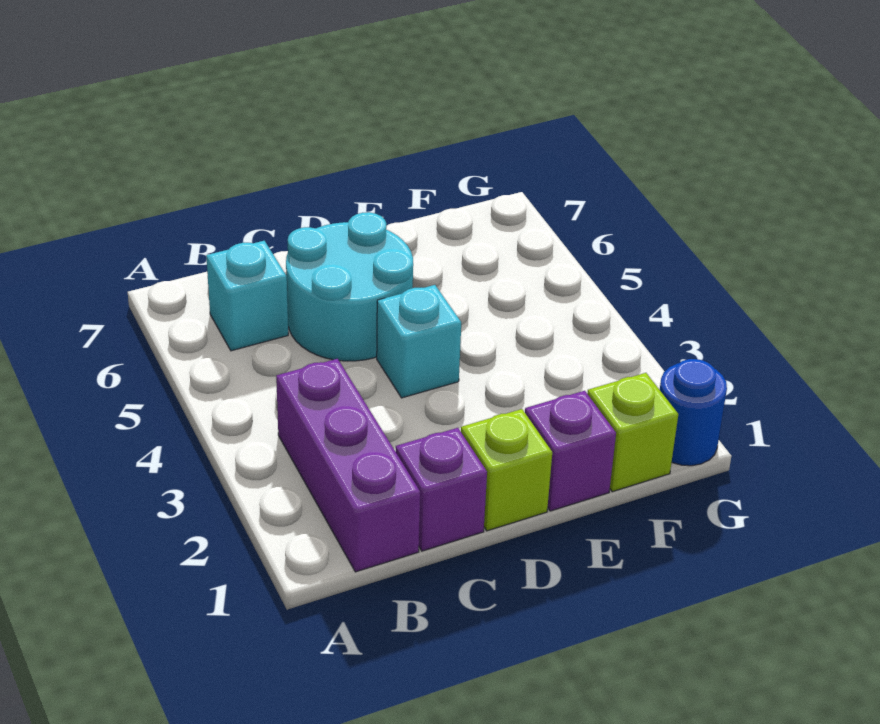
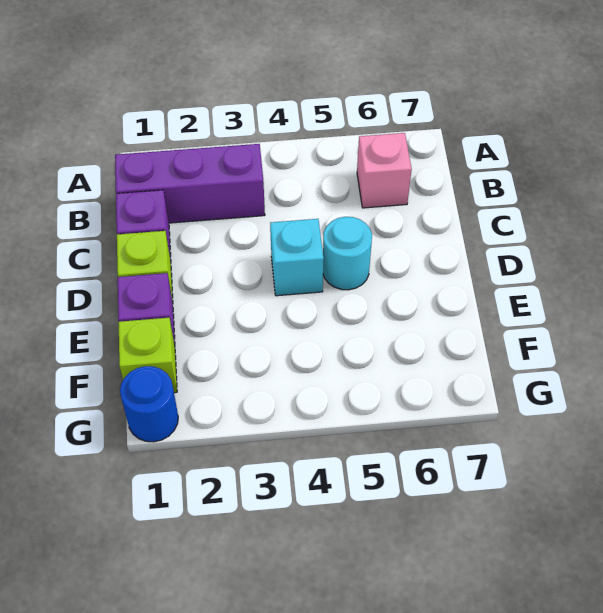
cyan brick B6 level 1 -> pink brick B6 level 1
cyan round brick C5:D6 level 1 -> cyan round brick D5 level 1

